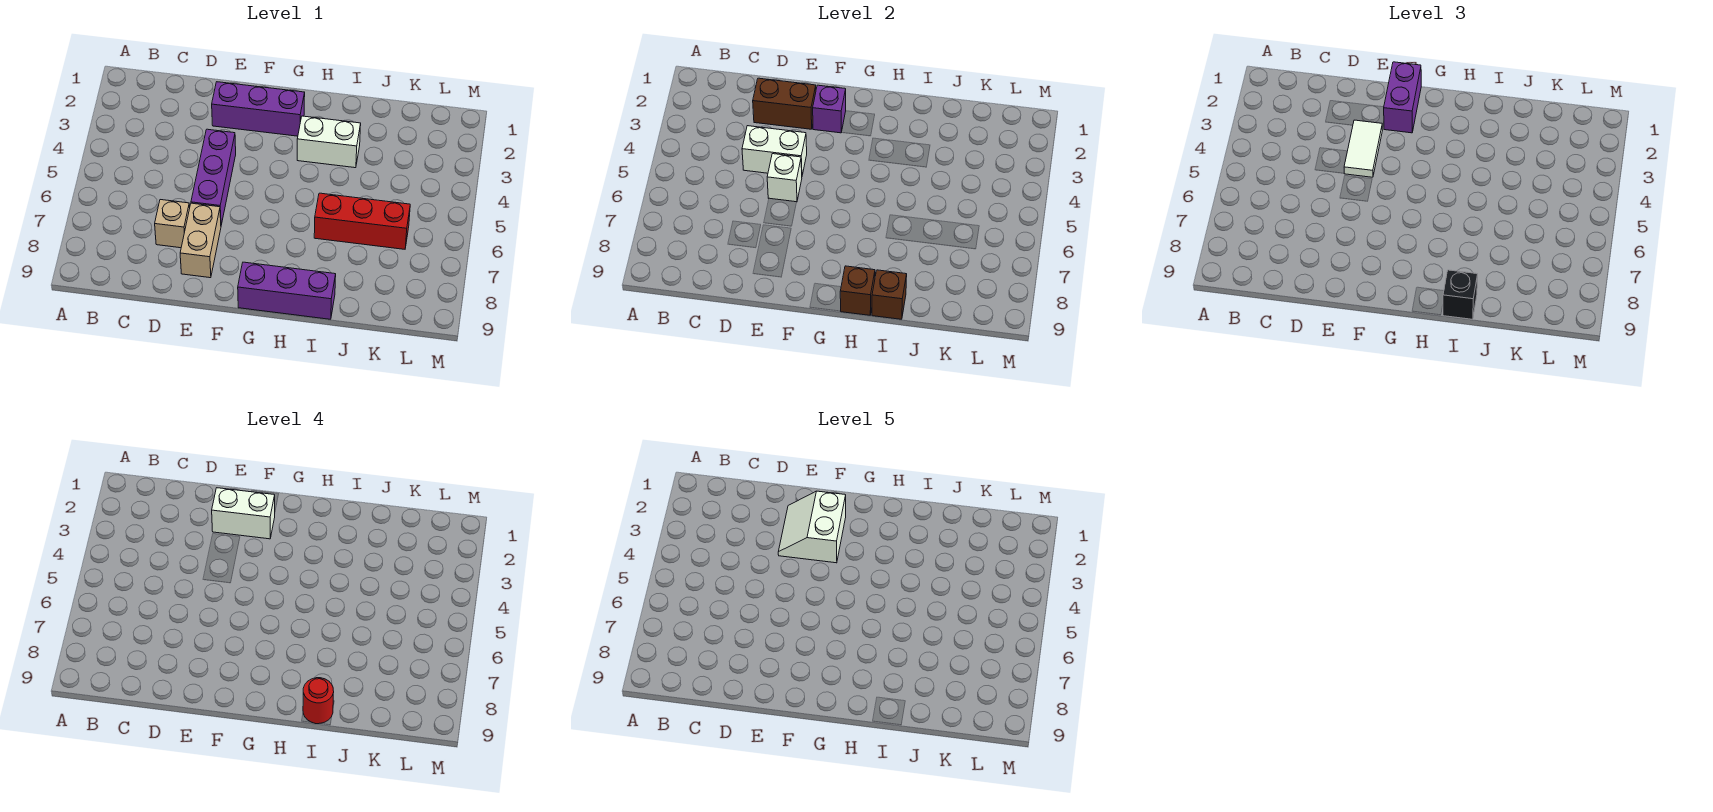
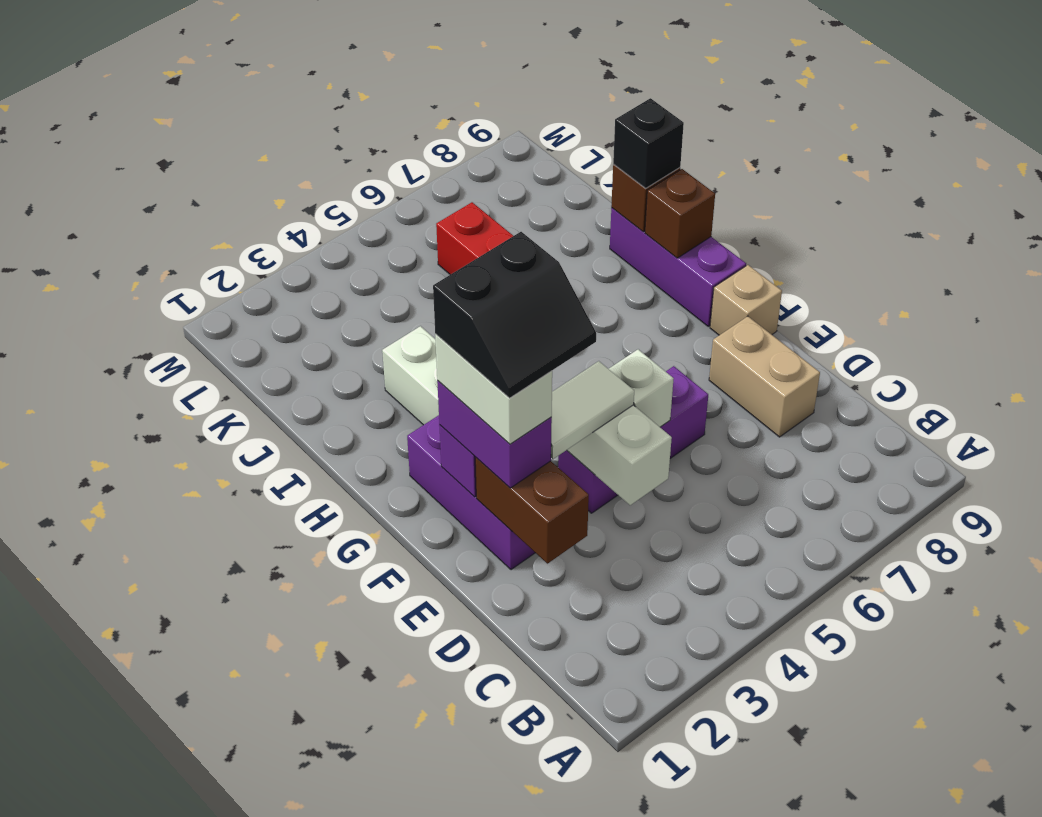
tan brick D7 level 1 -> tan brick F9 level 1
white slope E2:F3 level 5 top F -> black slope E2:F3 level 5 top F
tan brick E7:E8 level 1 -> tan brick D8:E8 level 1
purple brick F1:F2 level 3 -> purple brick E2:F2 level 3
red round brick I9 level 4 -> none

